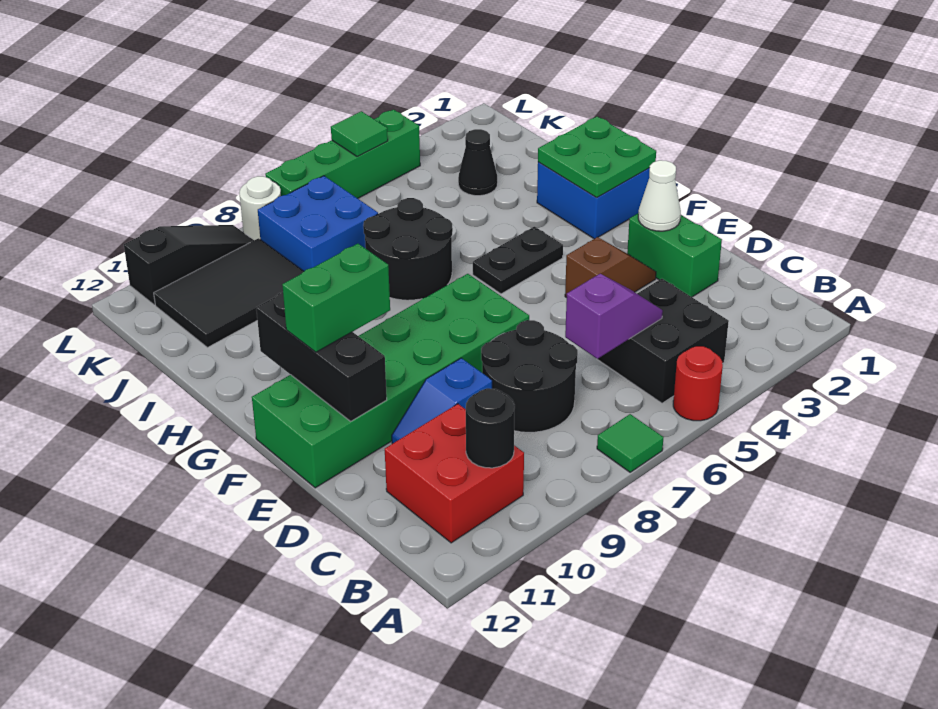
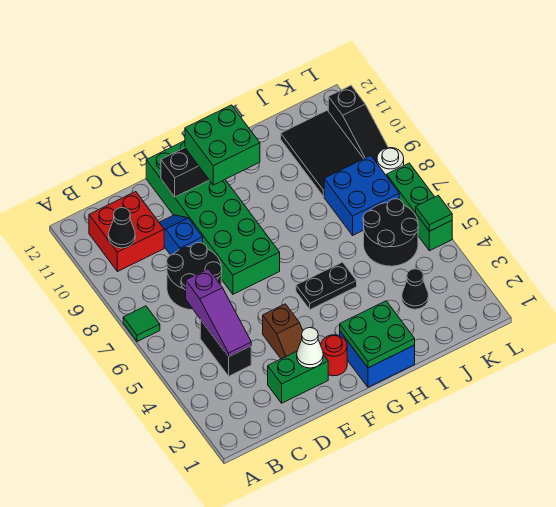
red round brick A5 level 1 -> red round brick F2 level 1
black brick B4:C5 level 1 -> black brick C4:C5 level 1
black round brick B10 level 2 -> black cone B10 level 2
purple slope C5:C6 level 2 top 6 -> purple slope C4:C6 level 2 top 6
green brick F10:F11 level 3 -> green brick F10:G11 level 3
black plate G4:G5 level 1 -> black plate G5:H5 level 1
black round brick H6:I7 level 1 -> black round brick J5:K6 level 1
green brick L4:L7 level 1 -> green brick L5:L7 level 1

